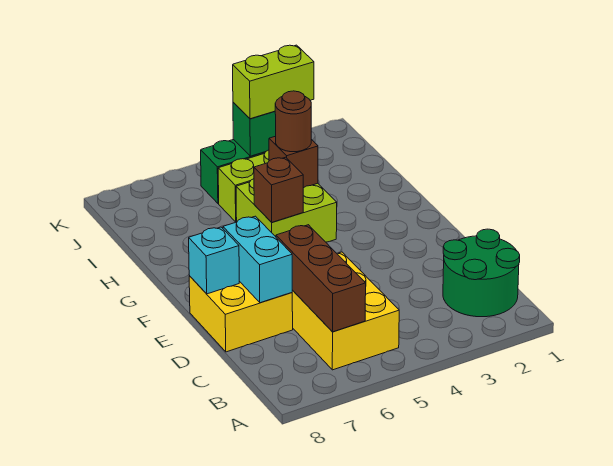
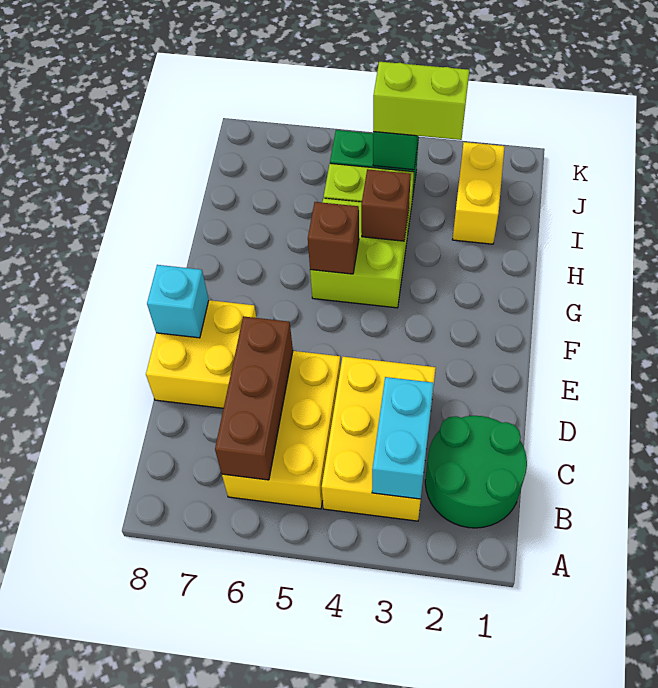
none -> yellow brick B3:D4 level 1
cyan brick D7:E7 level 2 -> cyan brick B3:C3 level 2
brown round brick H4 level 3 -> none
none -> yellow brick I2:J2 level 1

